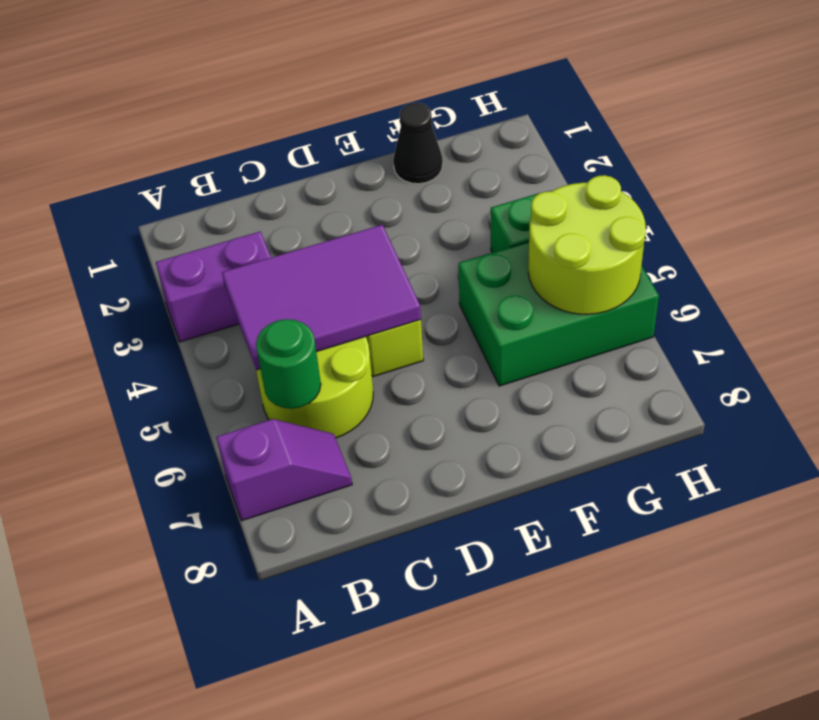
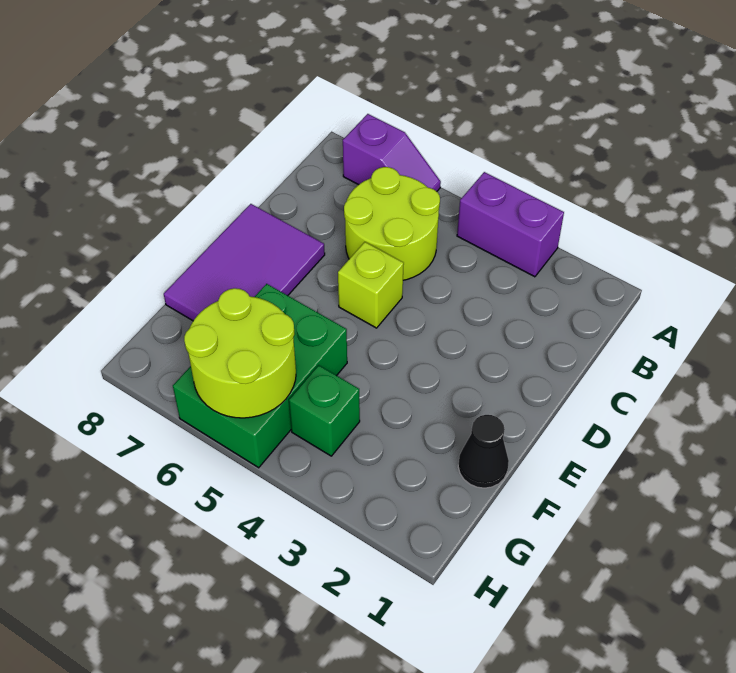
purple brick A3:B3 level 1 -> purple brick A3:A4 level 1
purple slope A7:B7 level 1 top A -> purple slope A6:A7 level 1 top 7
purple tile B4:D5 level 2 -> purple tile D7:F8 level 1
green round brick B6 level 2 -> none

